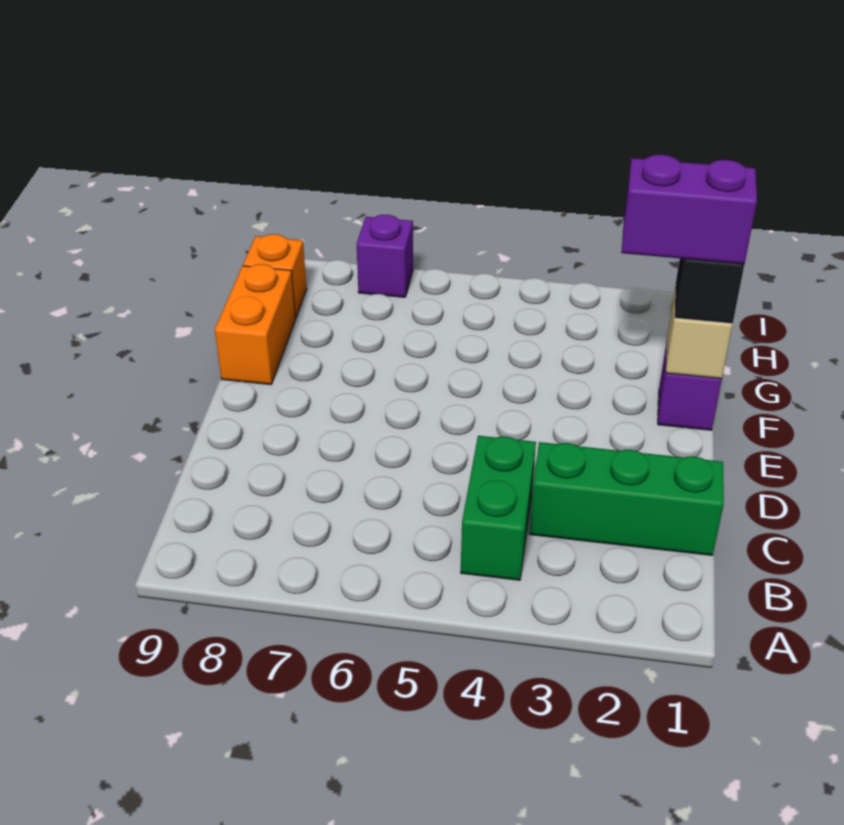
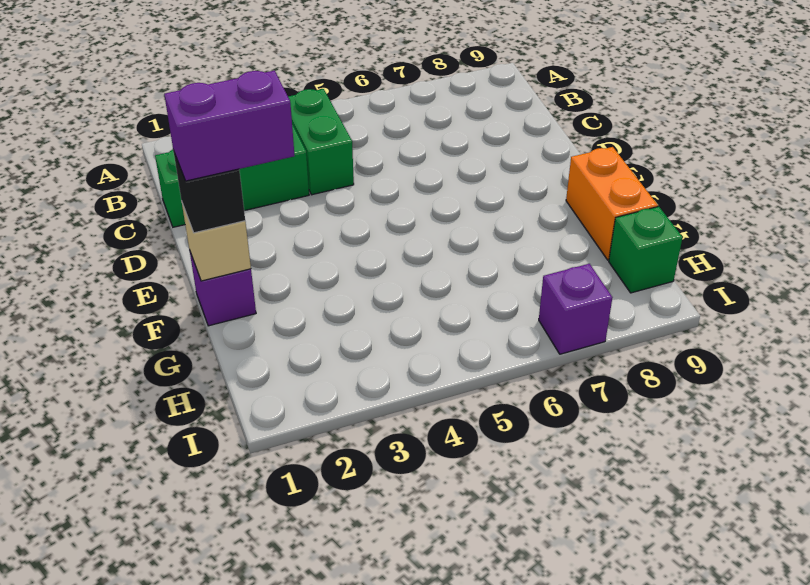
orange brick H9 level 1 -> green brick H9 level 1

